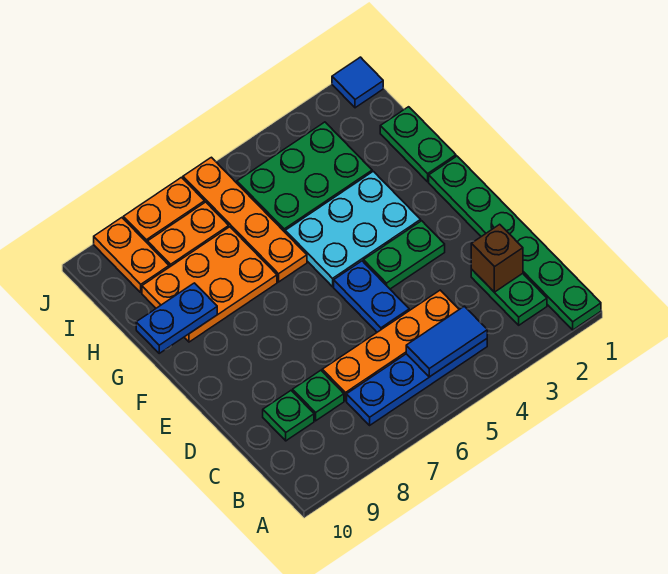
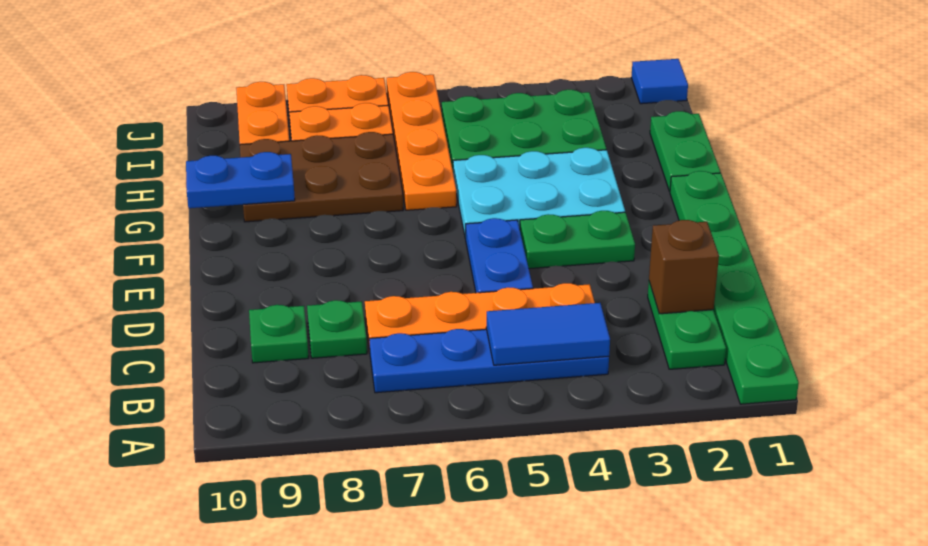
orange plate G7:H9 level 1 -> brown plate G7:H9 level 1

